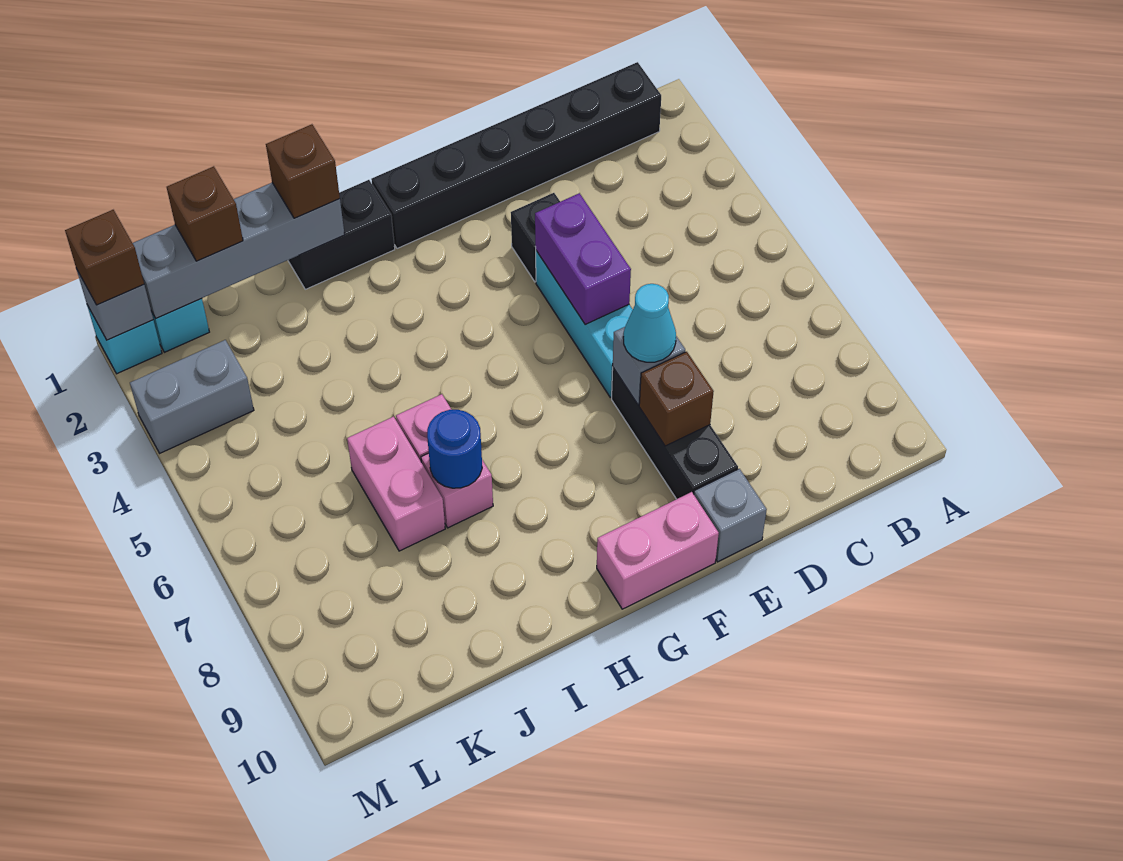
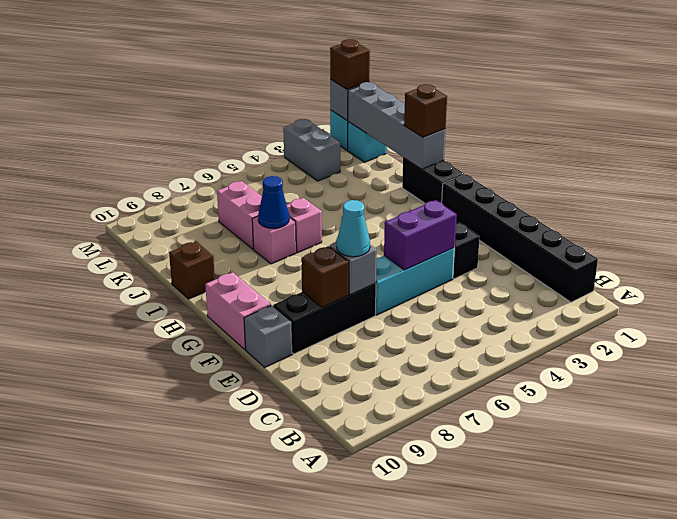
blue round brick I7 level 2 -> blue cone I7 level 2
pink brick J6:J7 level 1 -> pink brick J7:K7 level 1
brown brick K1 level 3 -> brown brick I10 level 1

